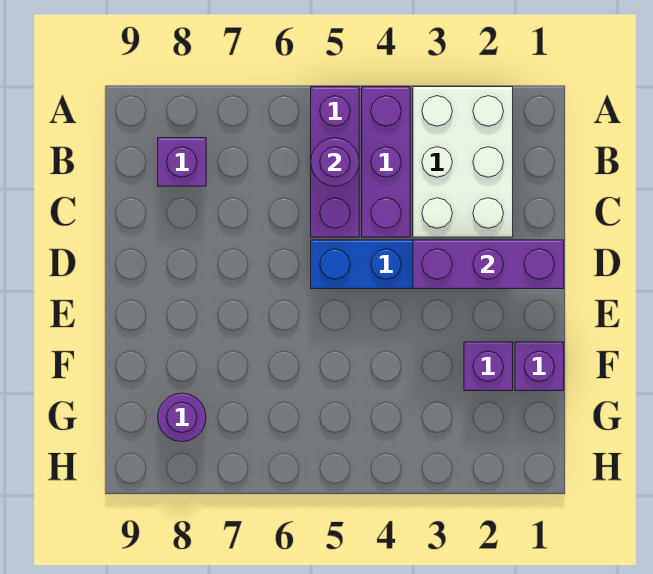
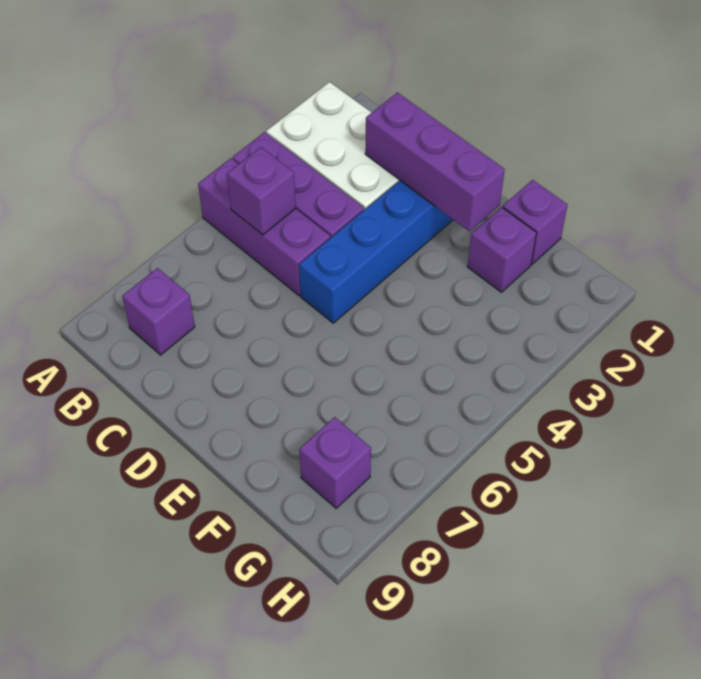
purple round brick B5 level 2 -> purple brick B5 level 2
purple brick D1:D3 level 2 -> purple brick C2:E2 level 2
purple round brick G8 level 1 -> purple brick G8 level 1

